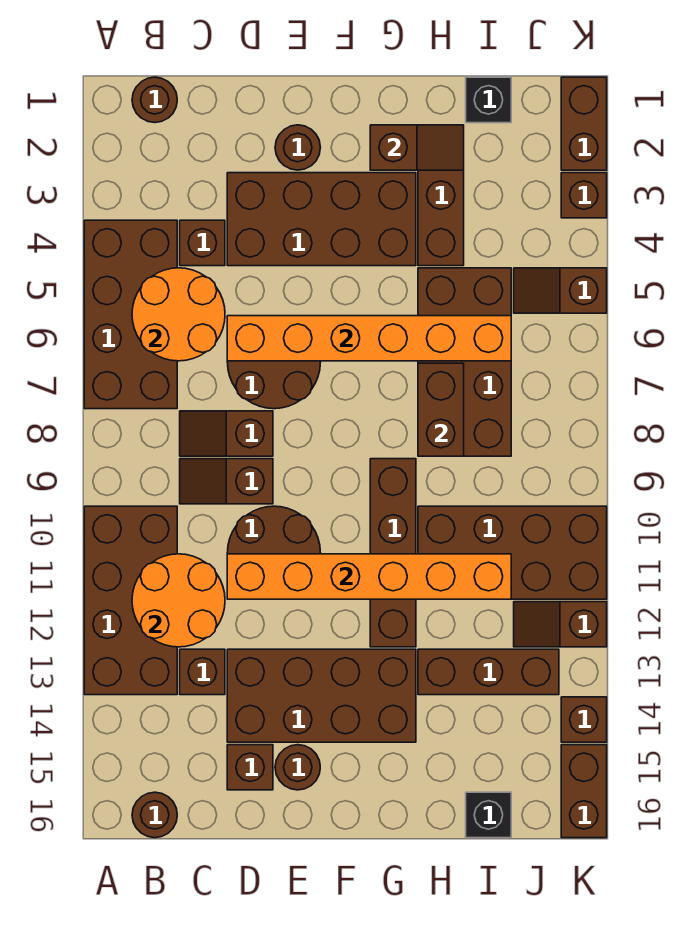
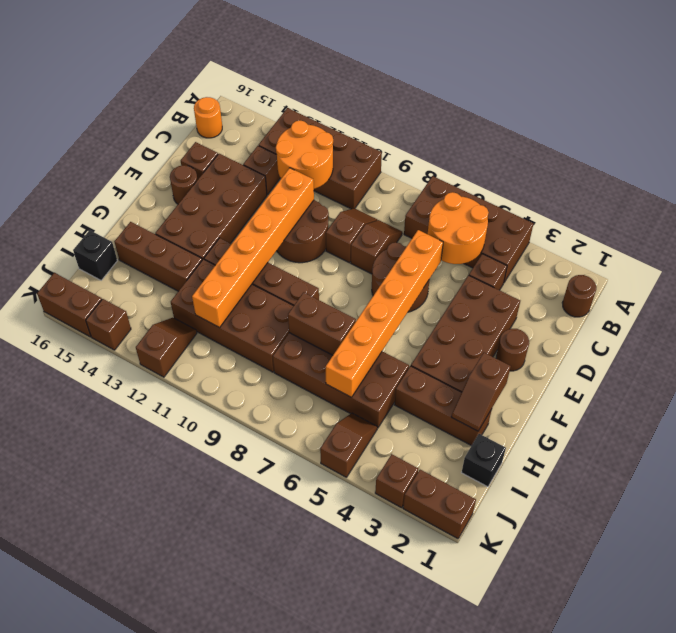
brown round brick B16 level 1 -> orange round brick B16 level 1
brown brick H10:K11 level 1 -> brown brick H9:I12 level 1
brown brick H13:J13 level 1 -> brown brick H13:H15 level 1

